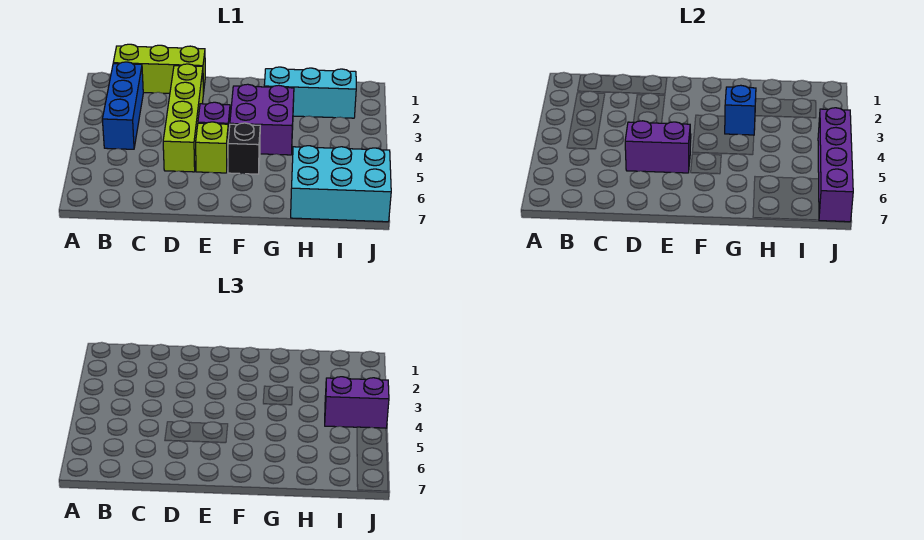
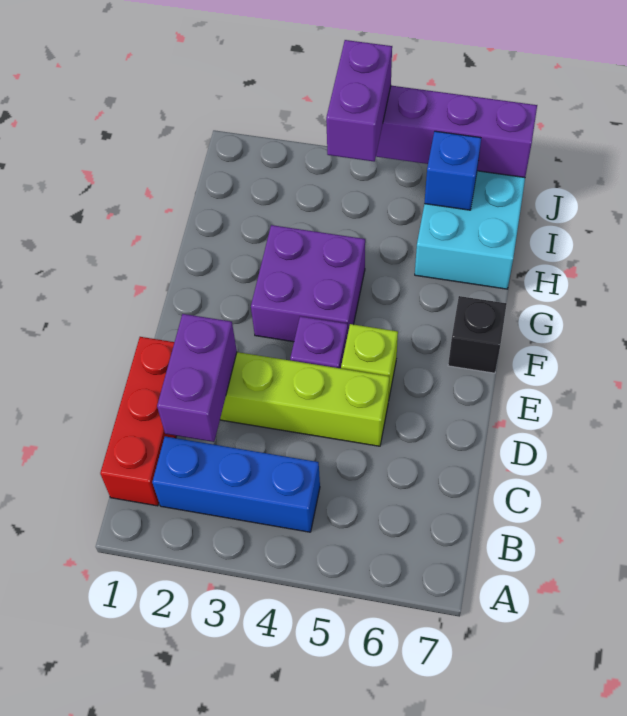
lime brick B1:D1 level 1 -> red brick B1:D1 level 1
purple brick D5:E5 level 2 -> purple brick C2:D2 level 2
black brick F5 level 1 -> black brick F7 level 1
cyan brick G2:I2 level 1 -> none
blue brick G3 level 2 -> blue brick I6 level 2

